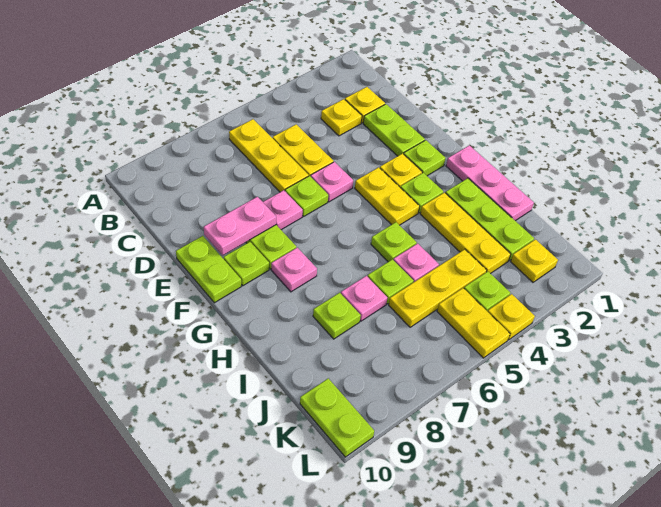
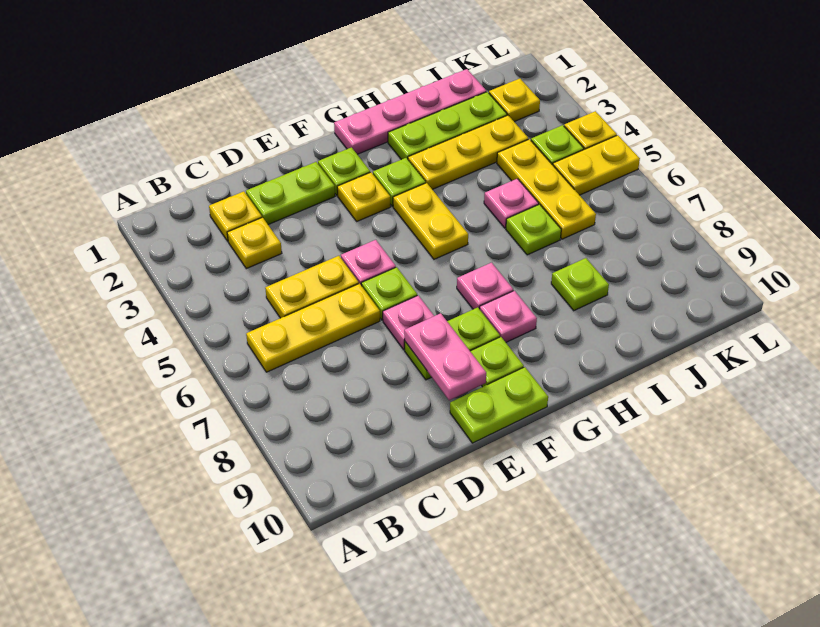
yellow plate F4:G4 level 1 -> yellow plate G4:G5 level 1
pink plate G1:I1 level 1 -> pink plate G1:J1 level 1
lime plate H5 level 1 -> none
pink plate I7 level 1 -> pink plate G7 level 1
lime plate K10:L10 level 1 -> none

